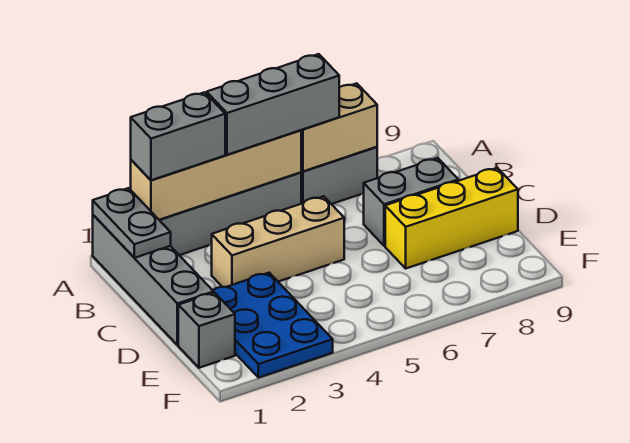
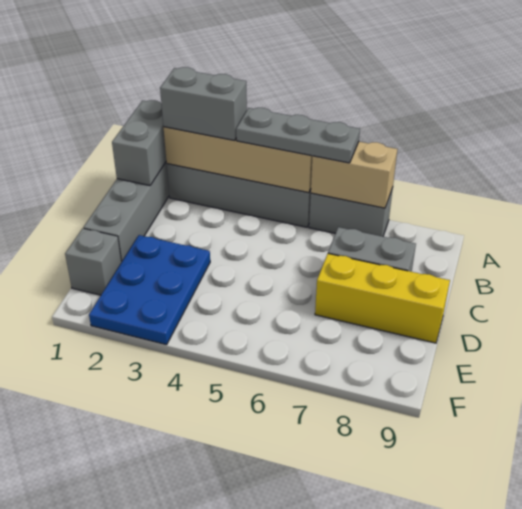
grey plate A1:B1 level 2 -> grey brick A1:B1 level 2
grey brick A4:A6 level 3 -> grey plate A4:A6 level 3
tan brick C3:C5 level 1 -> none

